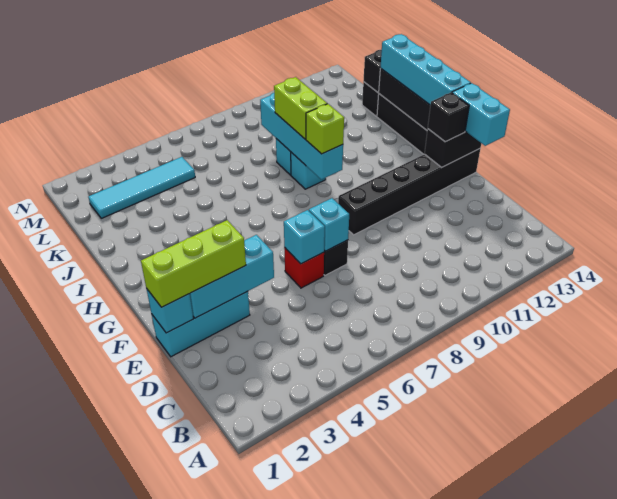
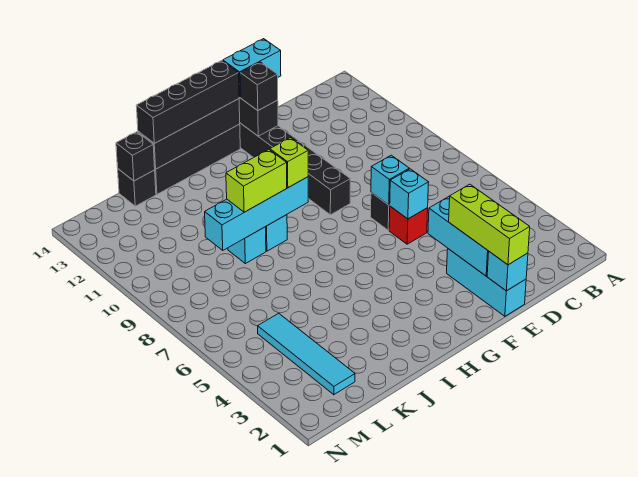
cyan brick G14:J14 level 3 -> black brick G14:J14 level 3

